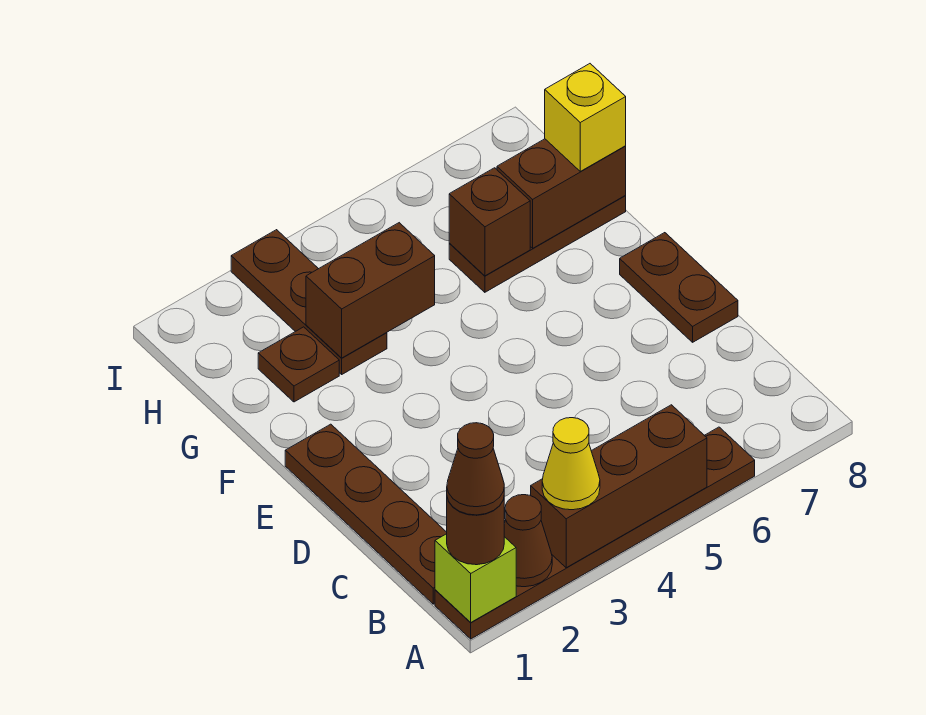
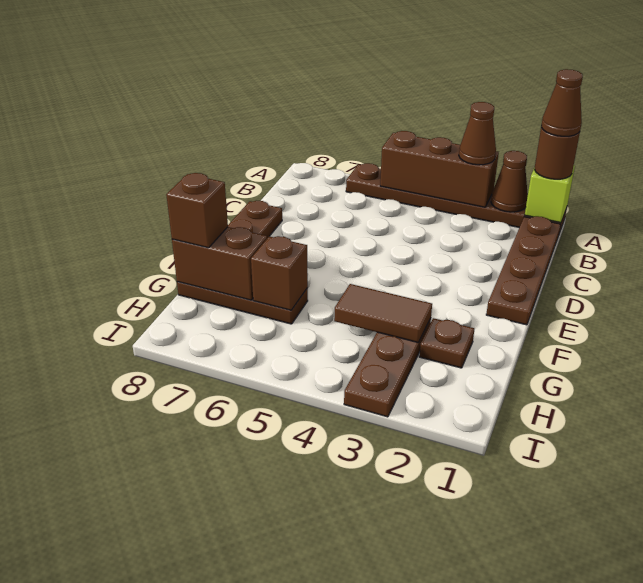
yellow cone A3 level 3 -> brown cone A3 level 3
brown brick G3:G4 level 2 -> brown tile G3:G4 level 2
yellow brick G8 level 3 -> brown brick G8 level 3

